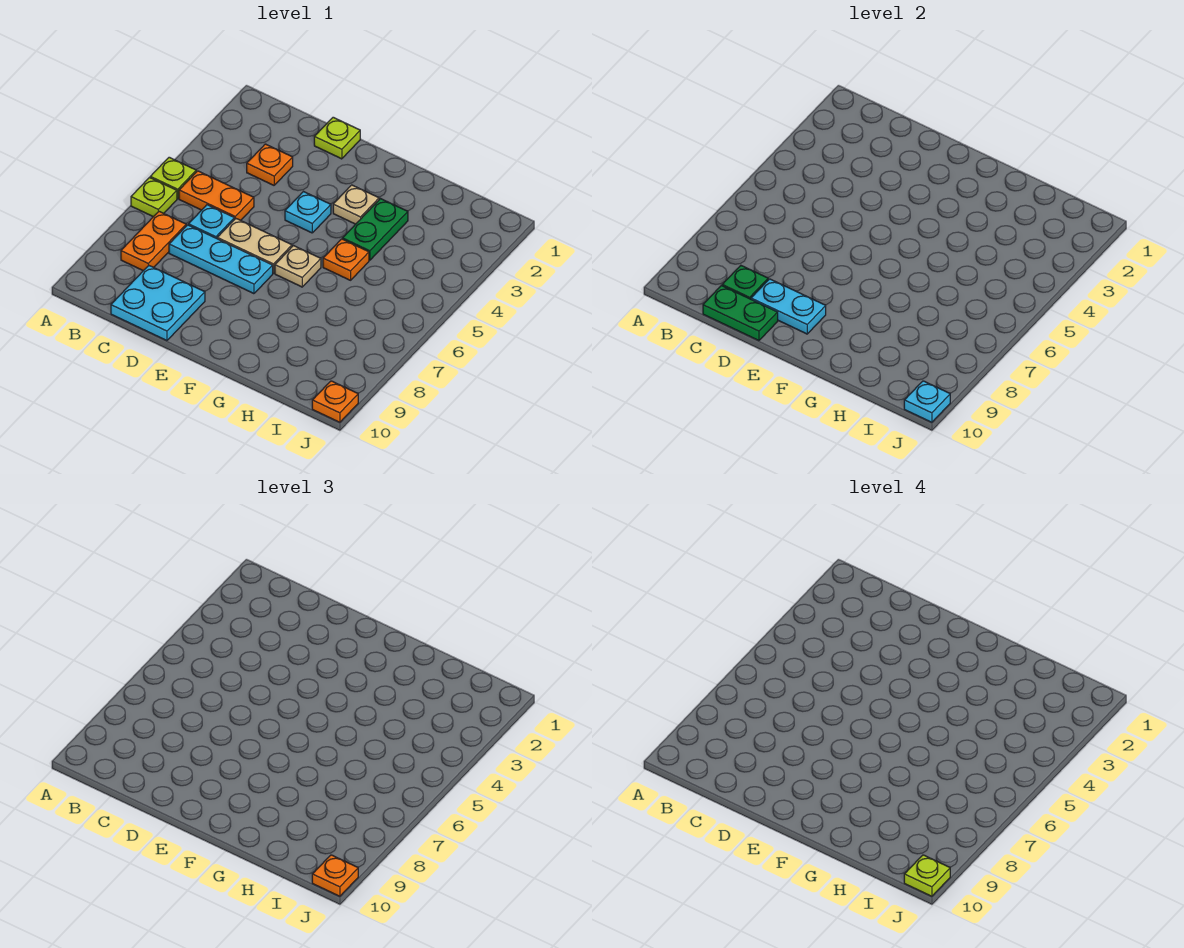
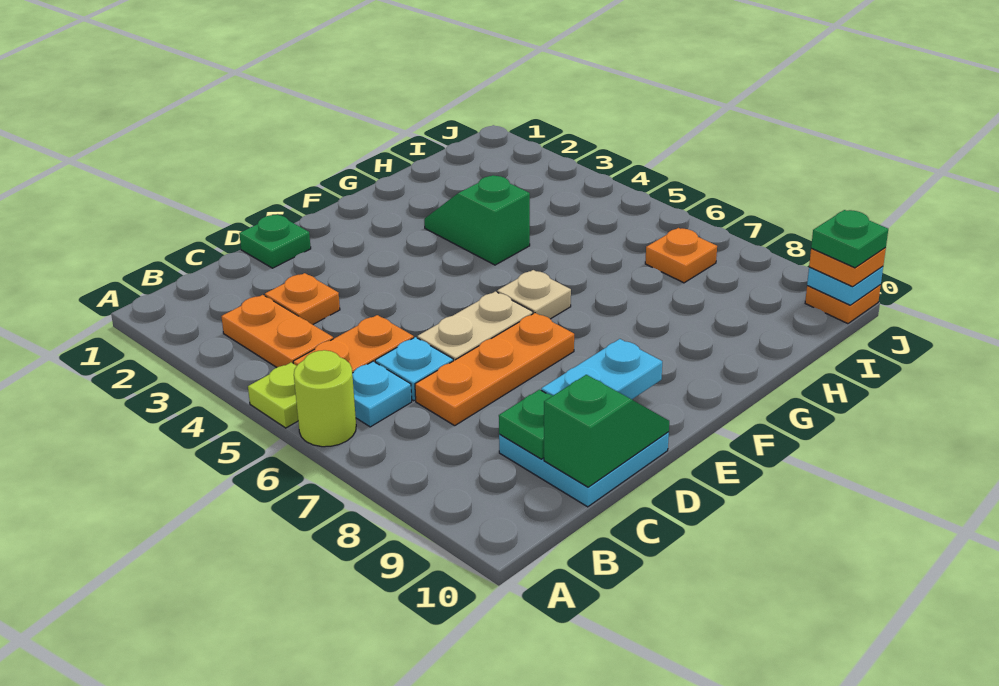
lime plate A6 level 1 -> lime round brick A6 level 1
orange plate B7:B8 level 1 -> orange plate B3:B4 level 1
cyan plate C7:E7 level 1 -> orange plate C7:E7 level 1
green plate C10:D10 level 2 -> green slope C10:D10 level 2 top C
lime plate D1 level 1 -> green plate D1 level 1
cyan plate E4 level 1 -> cyan plate B6 level 1
tan plate F3 level 1 -> none
green plate G3:G4 level 1 -> green slope G3:G4 level 1 top 4
orange plate G5 level 1 -> orange plate I7 level 1
lime plate J10 level 4 -> green plate J10 level 4

